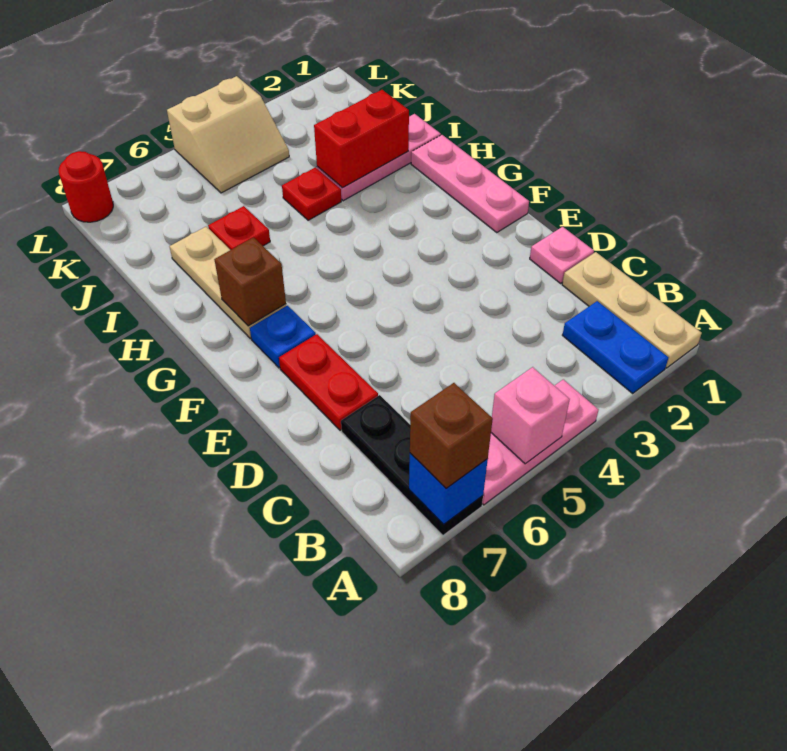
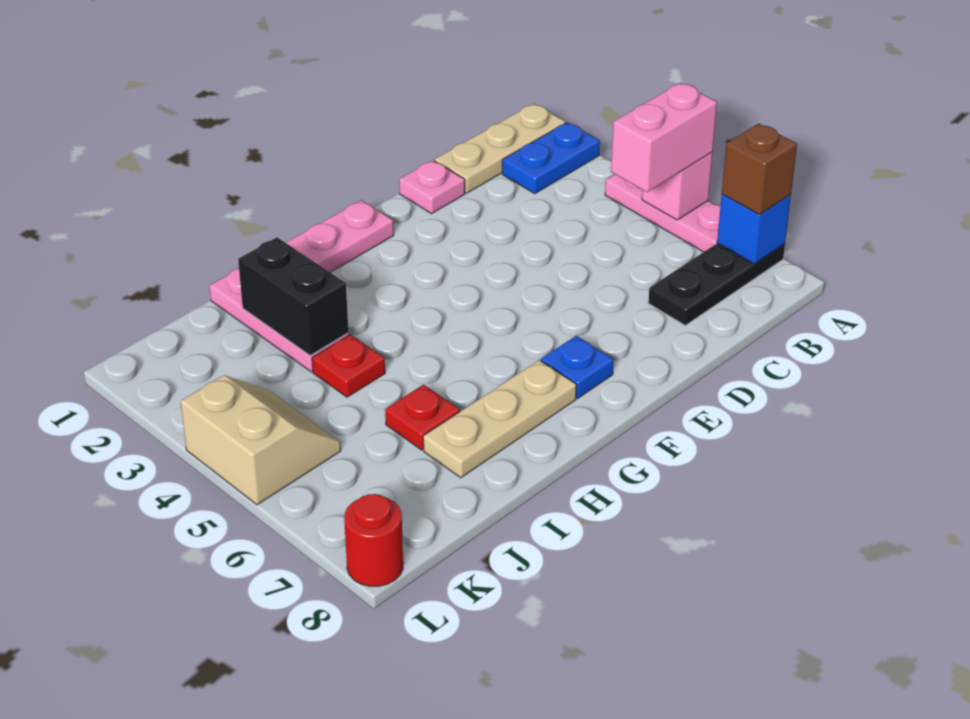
none -> pink brick A5:B5 level 3
red plate D7:E7 level 1 -> none
brown brick G7 level 2 -> none
red brick I2:I3 level 2 -> black brick I2:I3 level 2

